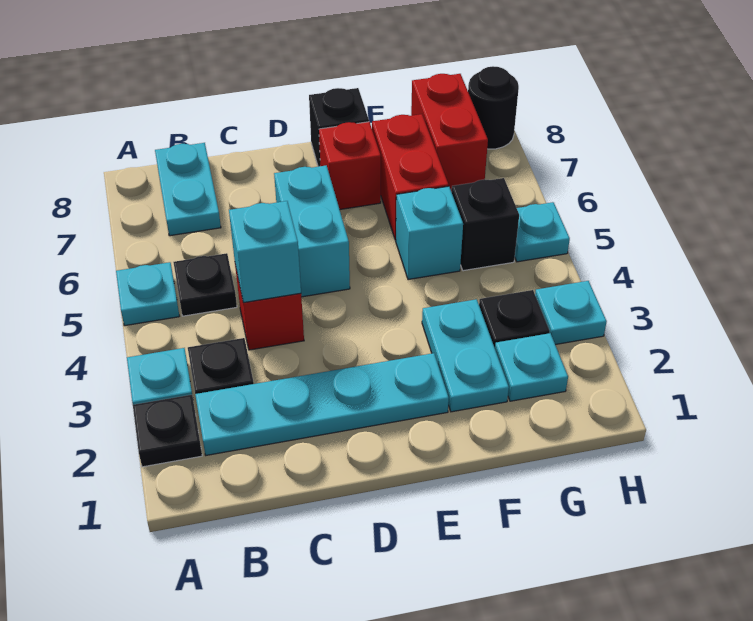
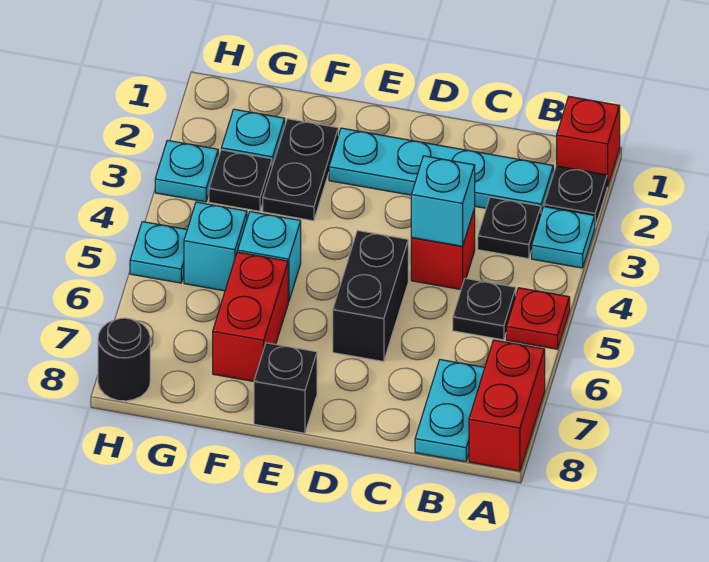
cyan plate A5 level 1 -> red plate A5 level 1
cyan brick D5:D6 level 1 -> black brick D5:D6 level 1
red brick E7 level 1 -> red brick A1 level 1
cyan plate F2:F3 level 1 -> black plate F2:F3 level 1
black brick G5 level 1 -> cyan brick G5 level 1
red brick G7:G8 level 1 -> red brick A7:A8 level 1

